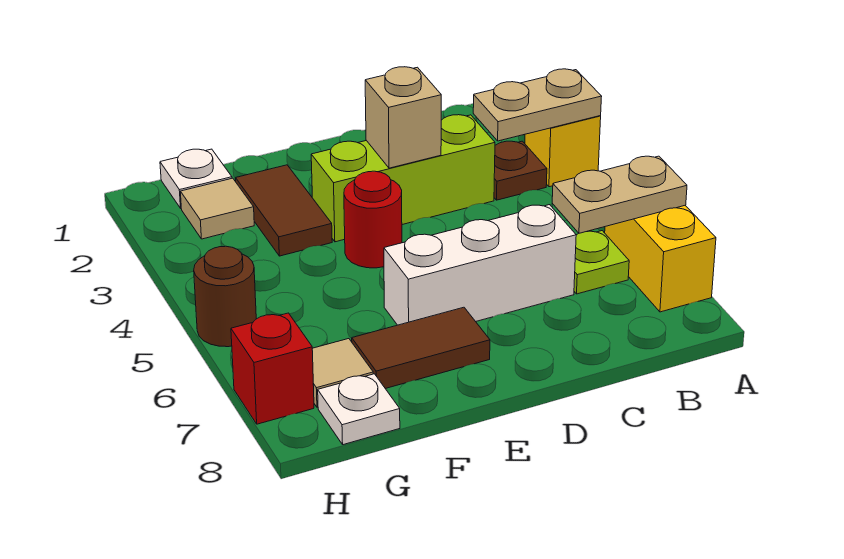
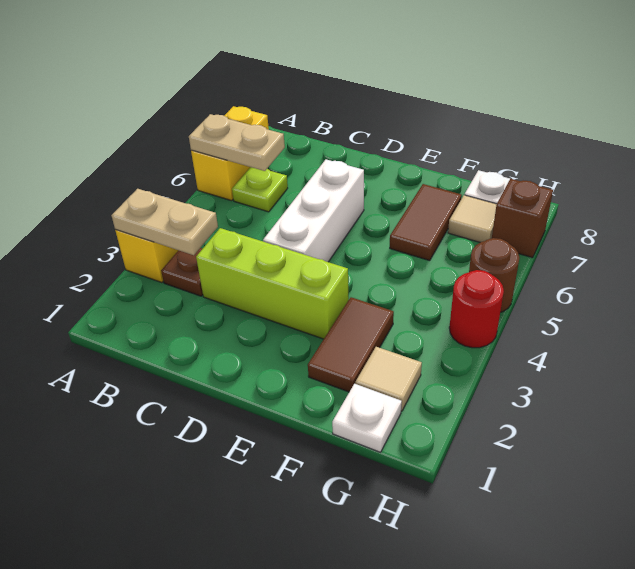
white brick C6:E6 level 1 -> white brick D4:D6 level 1
tan brick D3 level 2 -> none
red round brick E4 level 1 -> red round brick H4 level 1
brown tile E7:F7 level 1 -> brown tile F6:F7 level 1
red brick H7 level 1 -> brown brick H7 level 1

